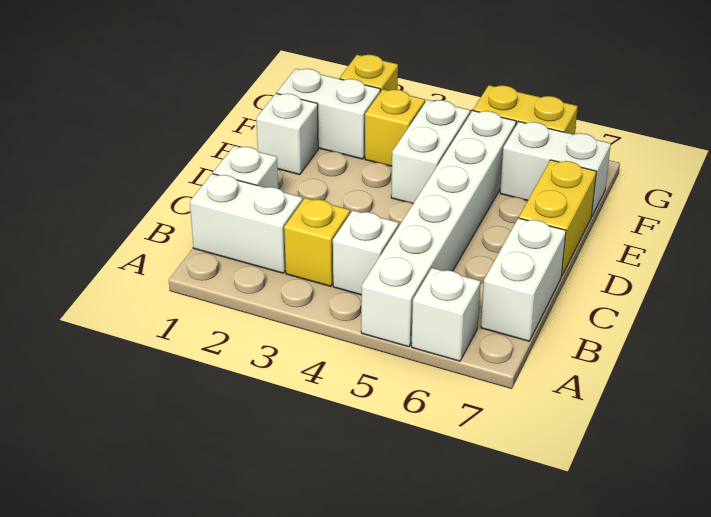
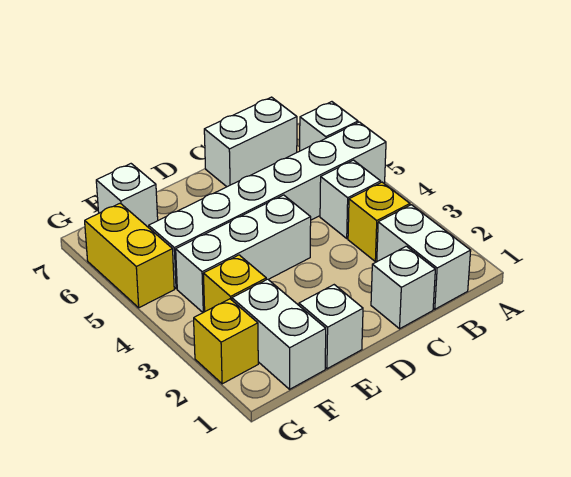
yellow brick D7:E7 level 1 -> none
white brick E4:F4 level 1 -> white brick D4:F4 level 1
white brick F6:F7 level 1 -> white brick F7 level 1

